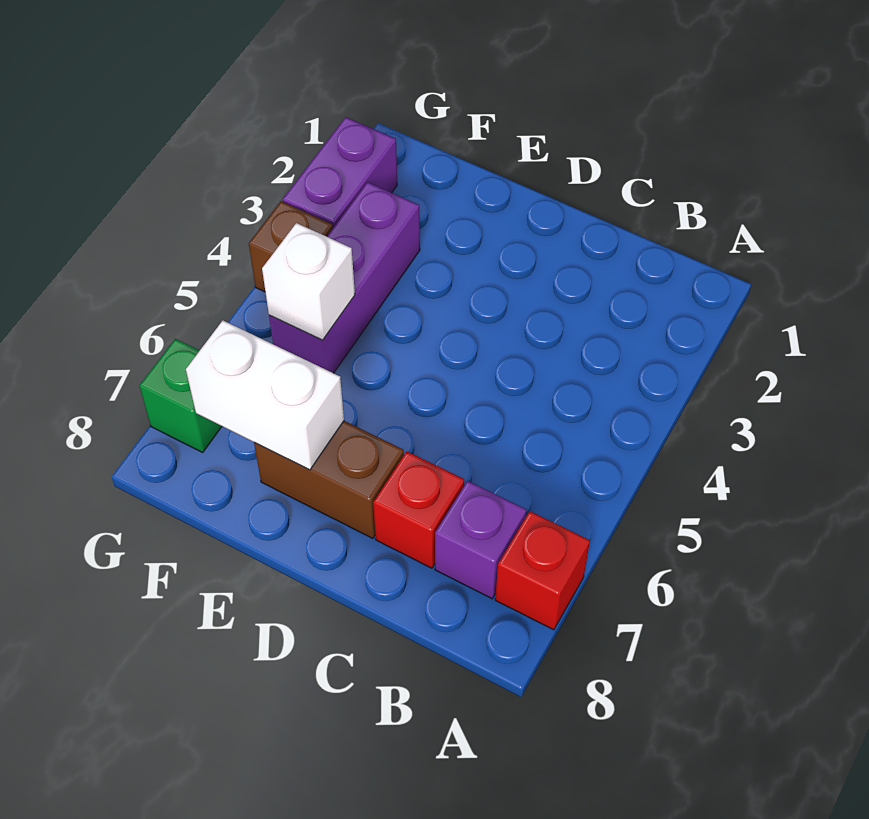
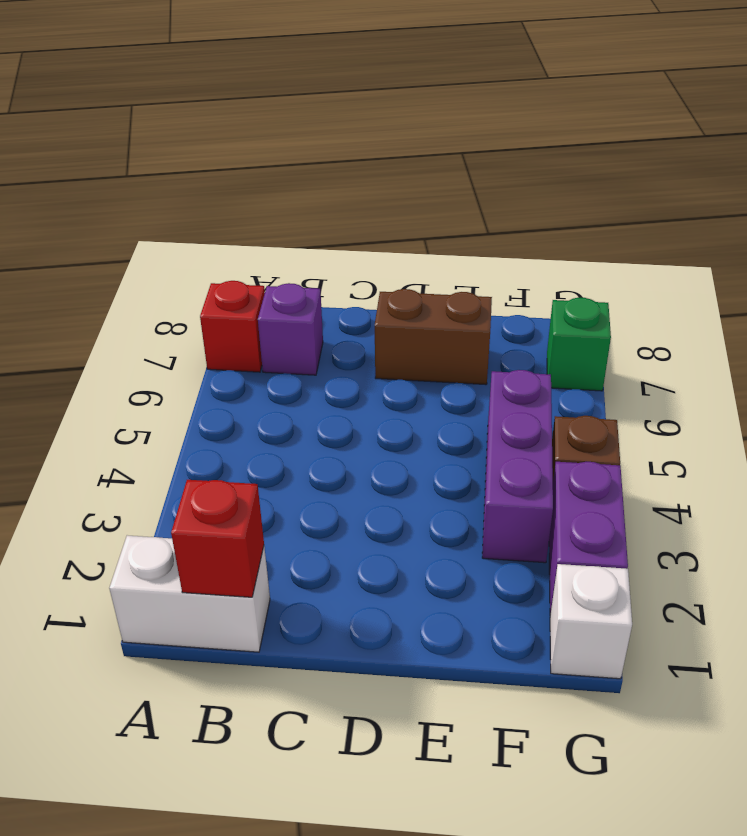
red brick C7 level 1 -> red brick B1 level 2
white brick E7:F7 level 2 -> white brick A1:B1 level 1
white brick F5 level 2 -> white brick G1 level 1

